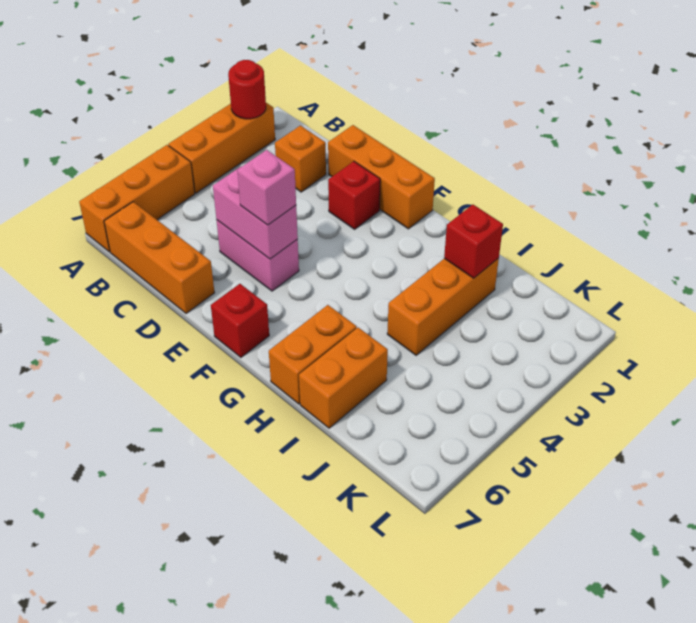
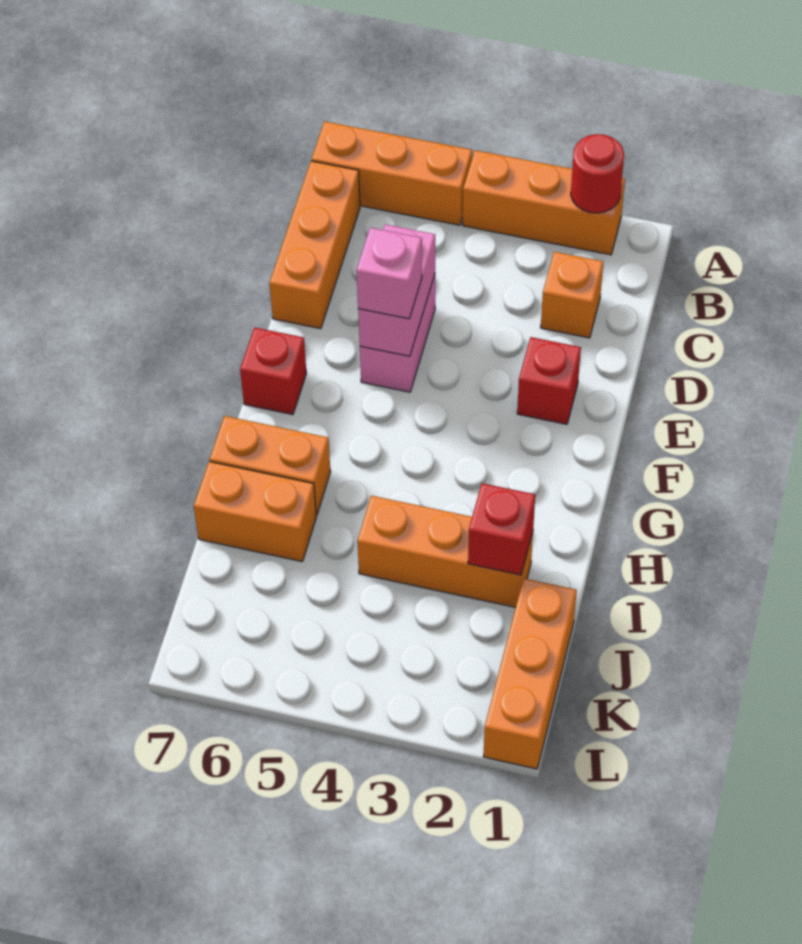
orange brick D1:F1 level 1 -> orange brick J1:L1 level 1

